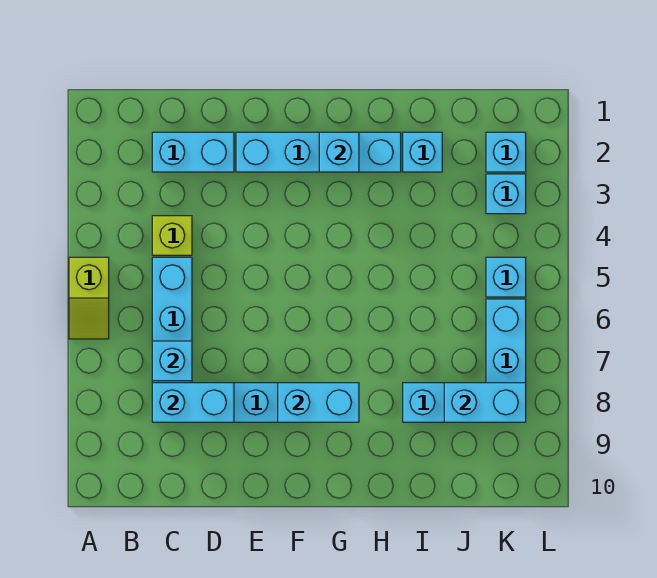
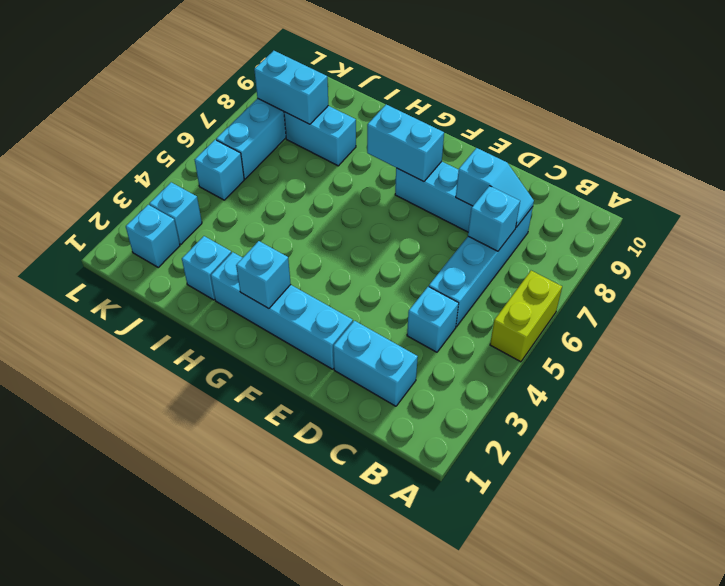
lime slope A5:A6 level 1 top 5 -> lime brick A5:A6 level 1
lime brick C4 level 1 -> cyan brick C4 level 1
cyan brick C8:D8 level 2 -> cyan slope C8:D8 level 2 top D

